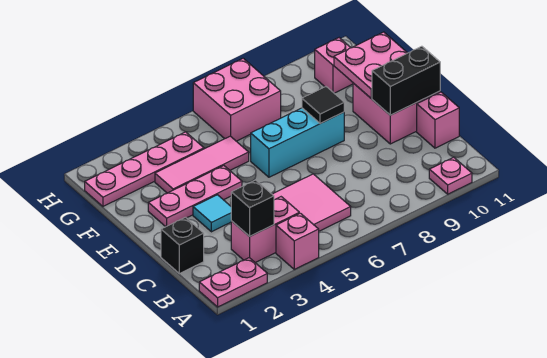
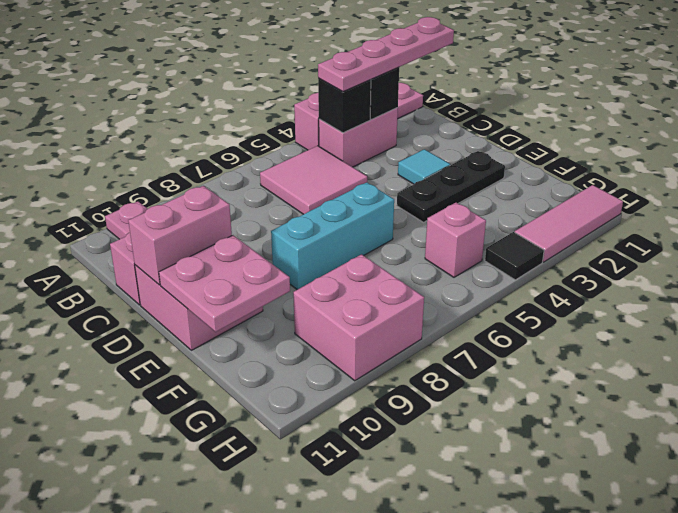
black brick C1 level 1 -> black brick B4 level 2
black brick D10:D11 level 2 -> pink brick D10:D11 level 2
pink plate E2:E4 level 1 -> black plate E2:E4 level 1
black tile E8 level 2 -> black tile H4 level 1
pink tile F3:F5 level 1 -> pink tile H1:H3 level 1
pink plate G1:G4 level 1 -> pink plate B1:B4 level 3
pink brick G6:H7 level 1 -> pink brick G8:H9 level 1
pink brick G10 level 1 -> pink brick G5 level 1

